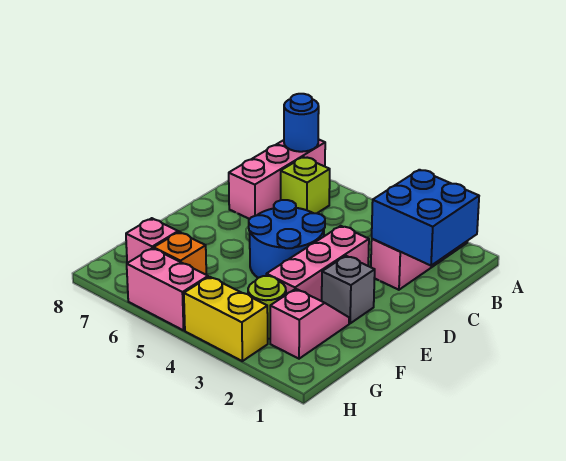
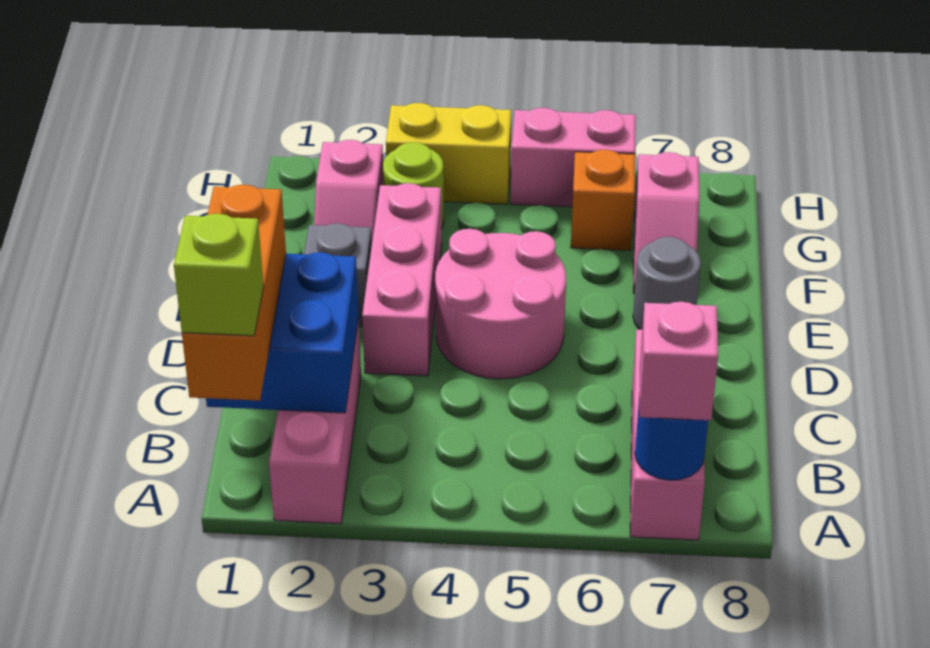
none -> orange brick A1:C1 level 3
none -> pink brick A7 level 3
lime brick B6 level 1 -> lime brick A1 level 4
blue round brick D4:E5 level 1 -> pink round brick D4:E5 level 1
none -> grey round brick E7 level 1

